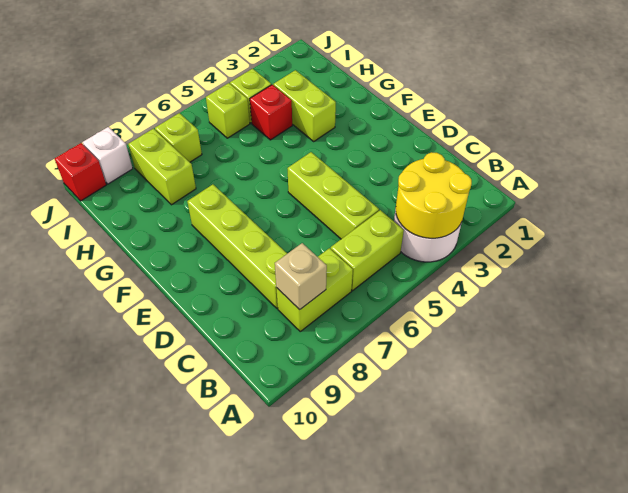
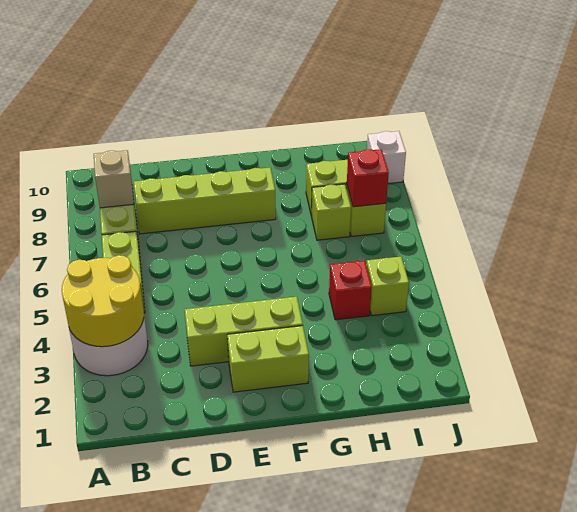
lime brick C5:E5 level 1 -> lime brick D3:F3 level 1
lime brick G3:H3 level 1 -> lime brick E2:F2 level 1
lime brick I5 level 1 -> lime brick H7 level 1
red brick J10 level 1 -> red brick I7 level 2

